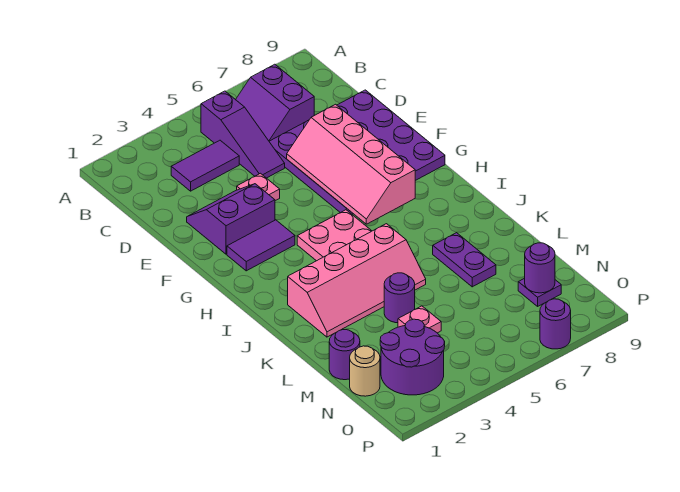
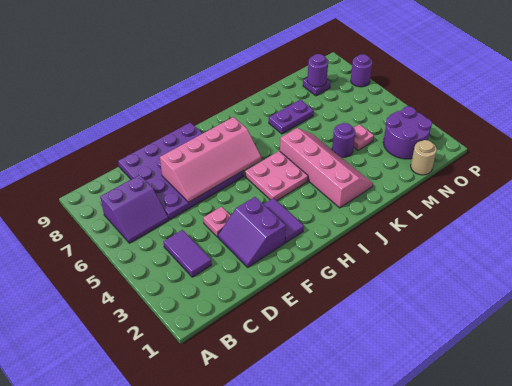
purple slope B5:D5 level 1 top B -> none
purple round brick M1 level 1 -> none

